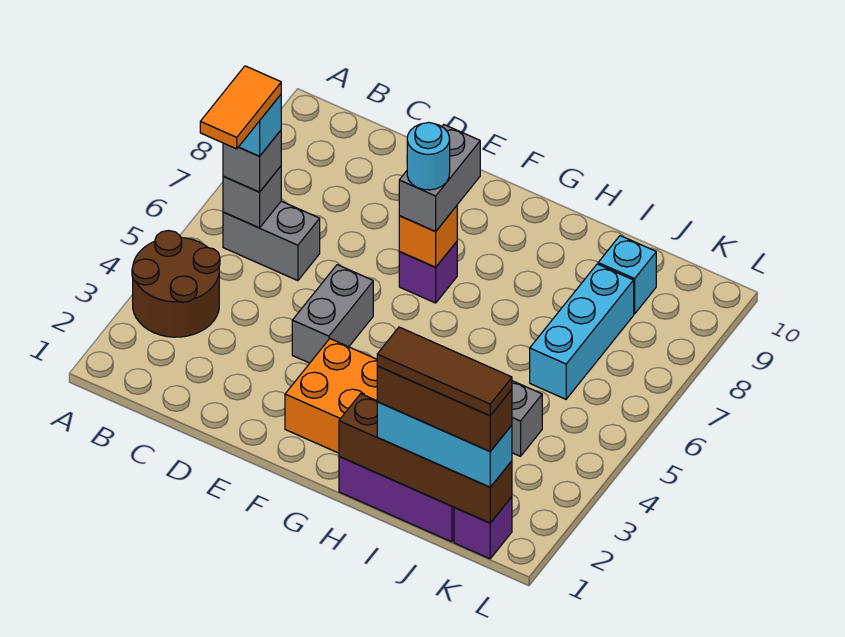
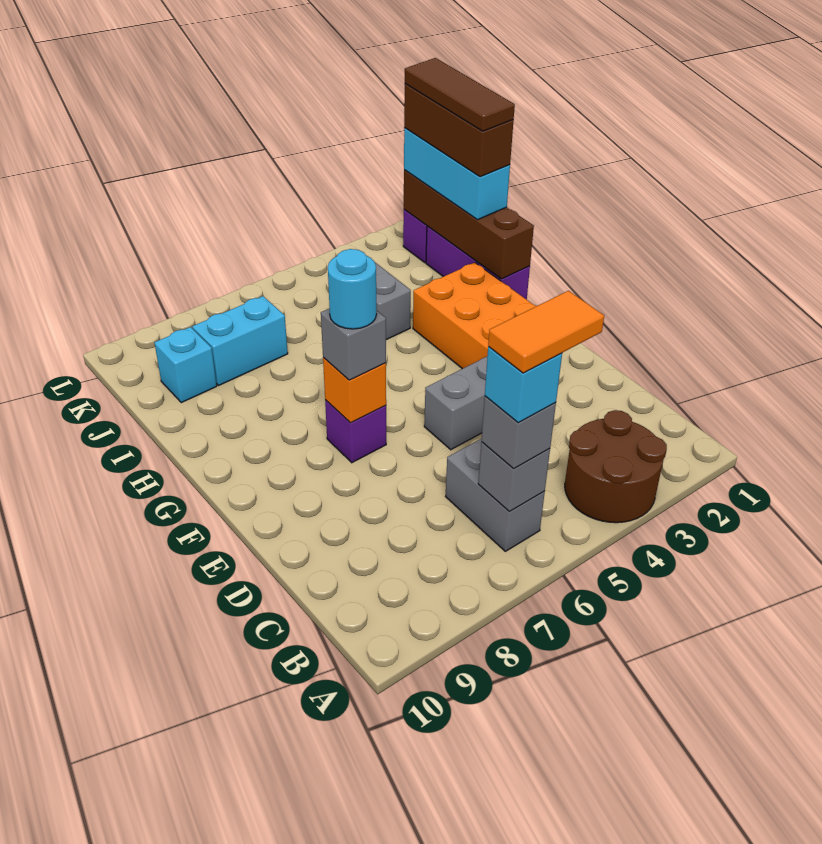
grey brick F7:F8 level 3 -> grey brick F7 level 3
cyan brick J6:J8 level 1 -> cyan brick J7:J8 level 1

